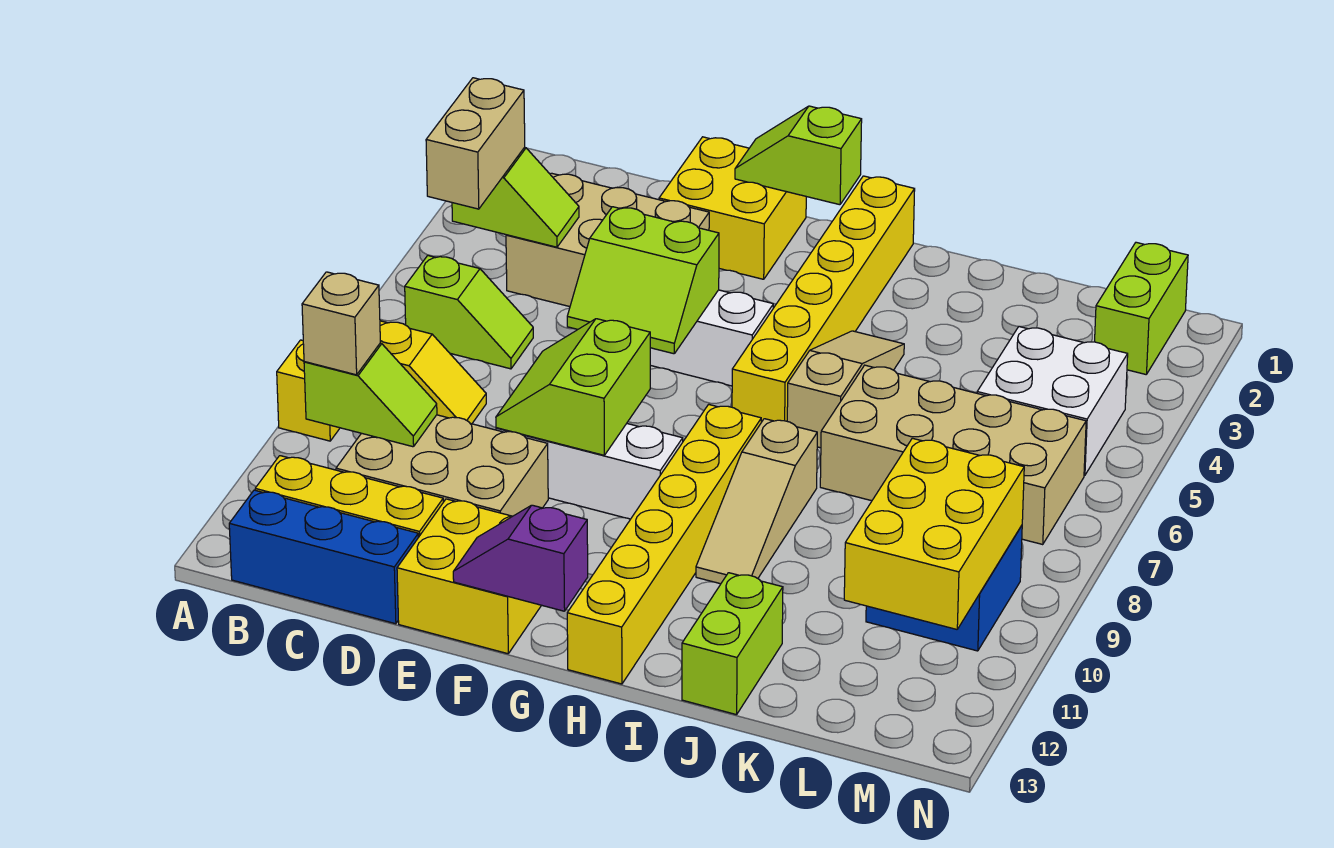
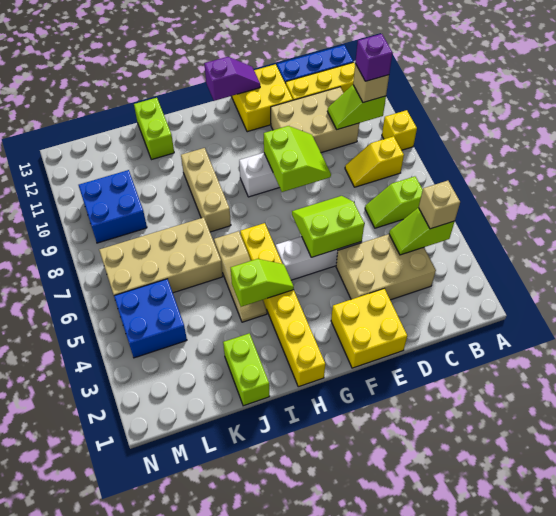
tan brick B4:B5 level 3 -> tan brick B4 level 3
none -> purple brick B10 level 4
lime slope F1:G1 level 2 top G -> lime slope H4:I4 level 2 top I
yellow brick H8:H13 level 1 -> none
tan slope I8:I10 level 1 top 8 -> tan brick I8:I10 level 1
white brick L4:M5 level 1 -> blue brick L4:M5 level 1
yellow brick L9:M11 level 2 -> none
lime brick M1:M2 level 1 -> lime brick J1:J2 level 1

